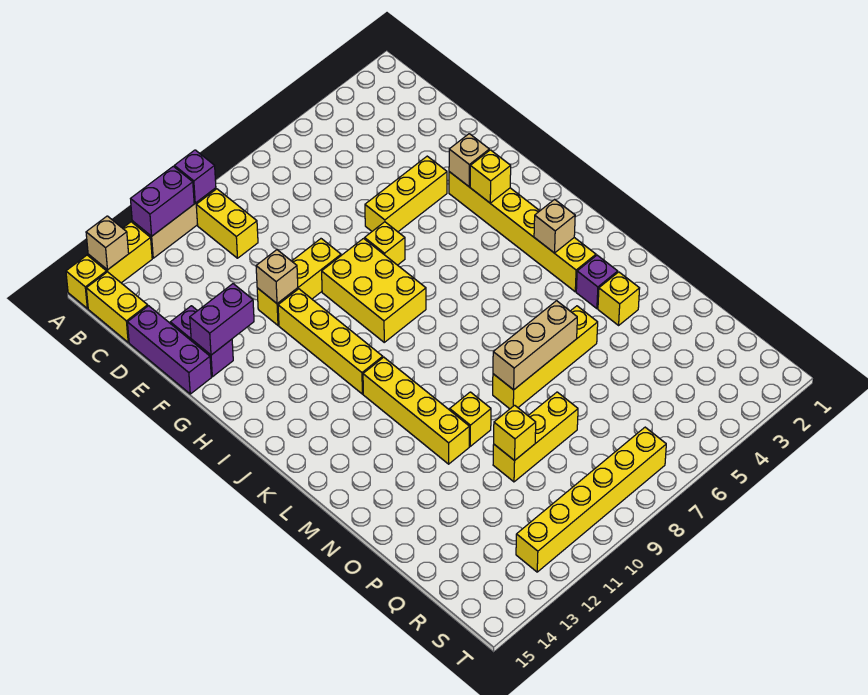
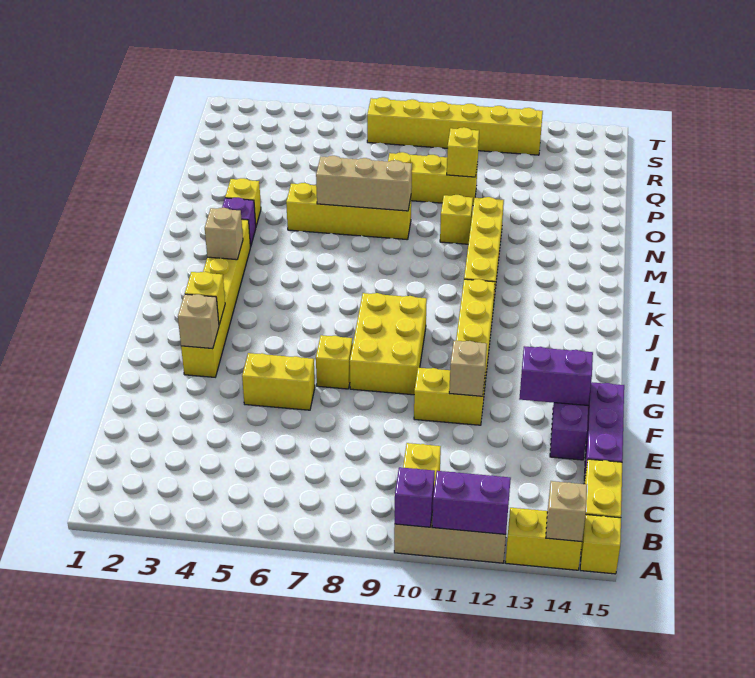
yellow brick F4:F6 level 1 -> yellow brick F5:F6 level 1
yellow brick F9:F11 level 1 -> yellow brick F10:F11 level 1

